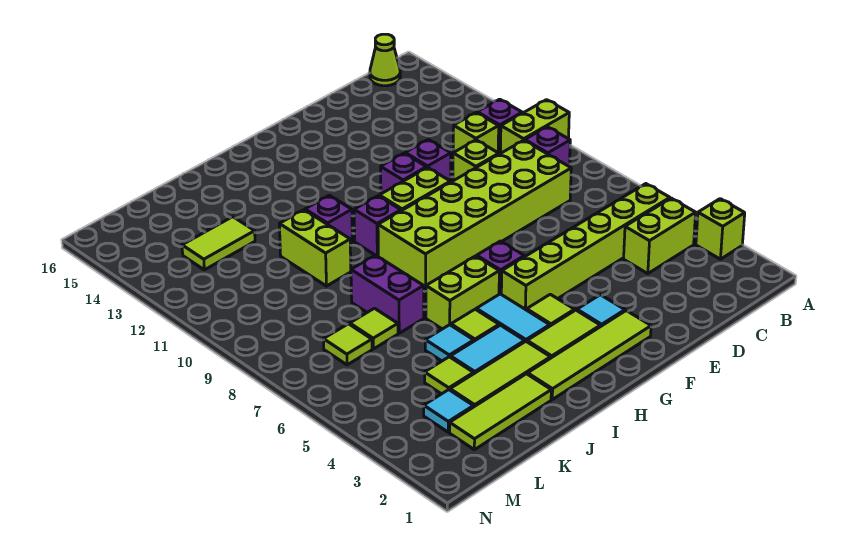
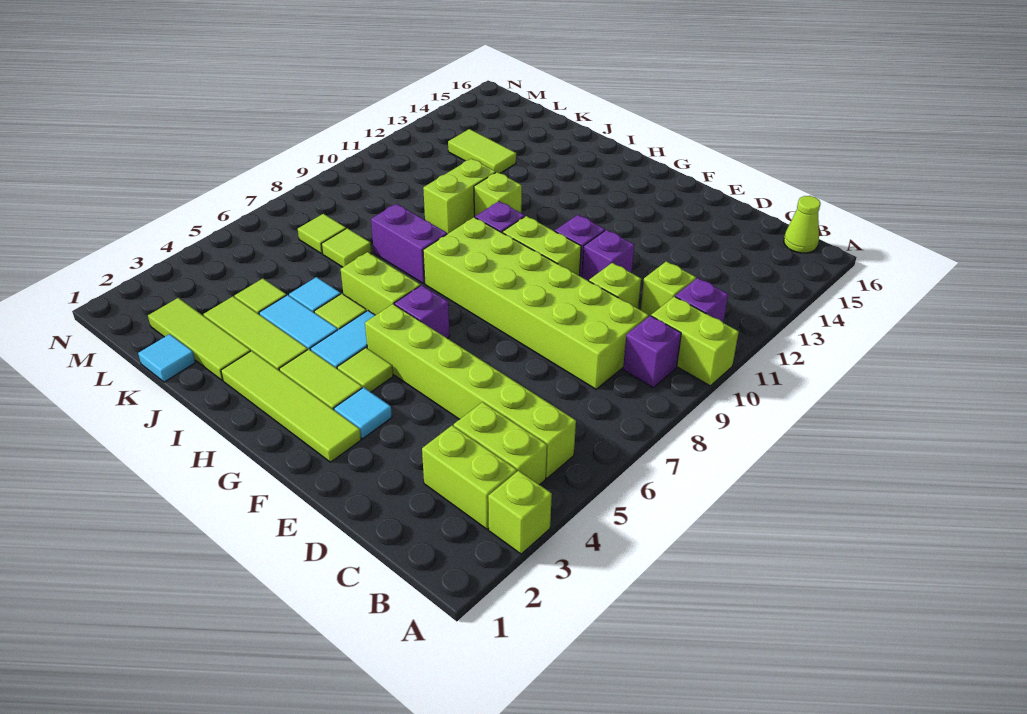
none -> lime brick B3:C3 level 1
purple brick I11 level 1 -> lime brick I11 level 1
purple brick J7:J8 level 1 -> purple brick I8:J8 level 1
cyan tile L3 level 1 -> cyan tile K1 level 1

